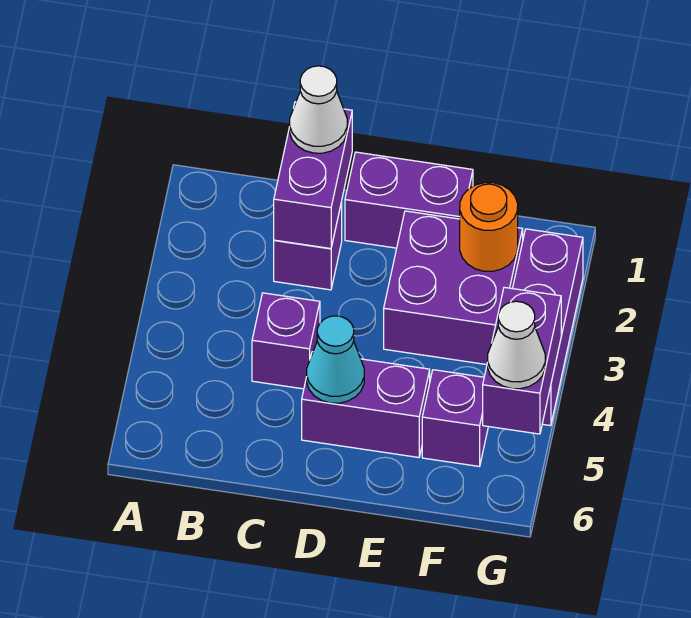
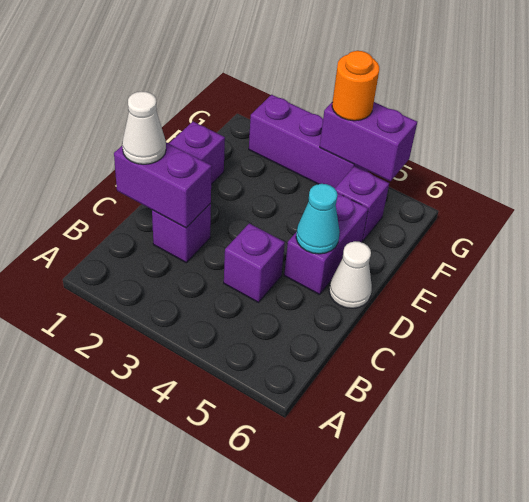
purple brick E2:F3 level 1 -> none
orange round brick F2 level 2 -> orange round brick G4 level 3
white cone G5 level 3 -> white cone D6 level 1

